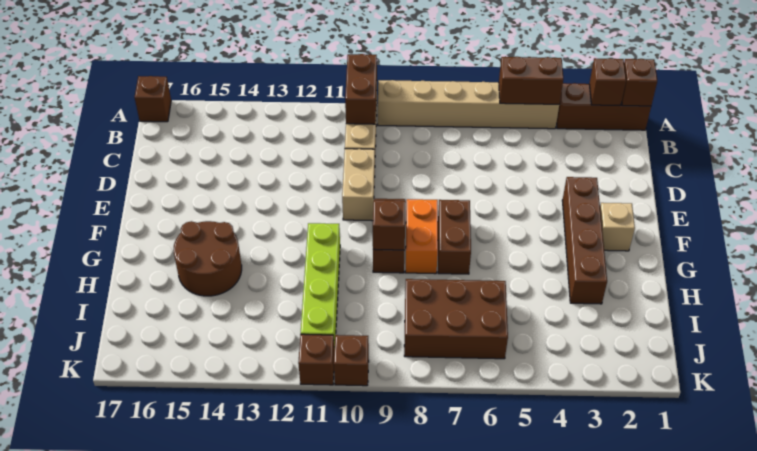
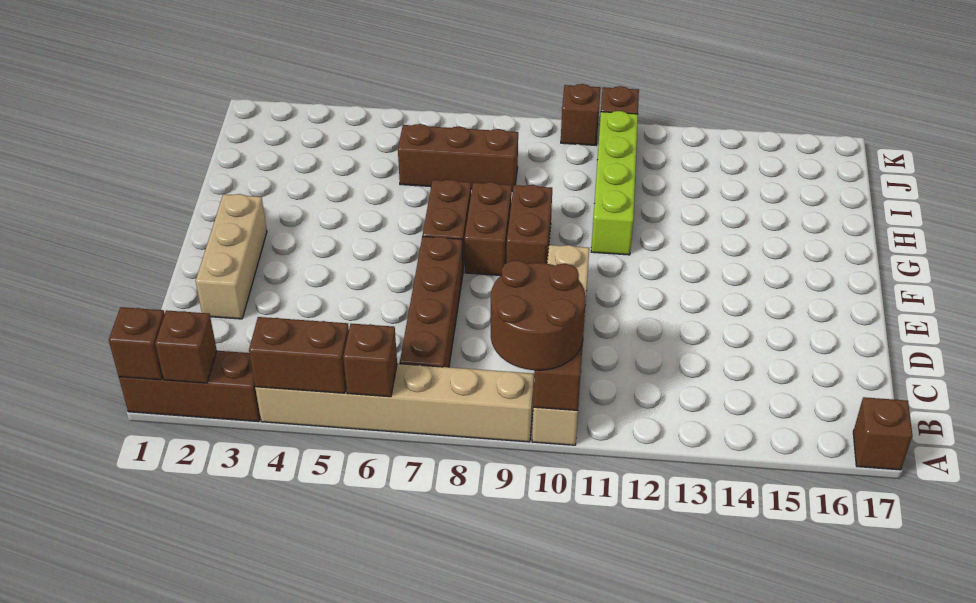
brown brick E3:H3 level 1 -> brown brick B7:E7 level 1
tan brick F2 level 1 -> tan brick D2:F2 level 1
orange brick F8:G8 level 1 -> brown brick F8:G8 level 1
brown brick G9 level 2 -> brown brick A6 level 2
brown round brick G14:H15 level 1 -> brown round brick A9:B10 level 3
brown brick I6:J8 level 1 -> brown brick I6:I8 level 1

